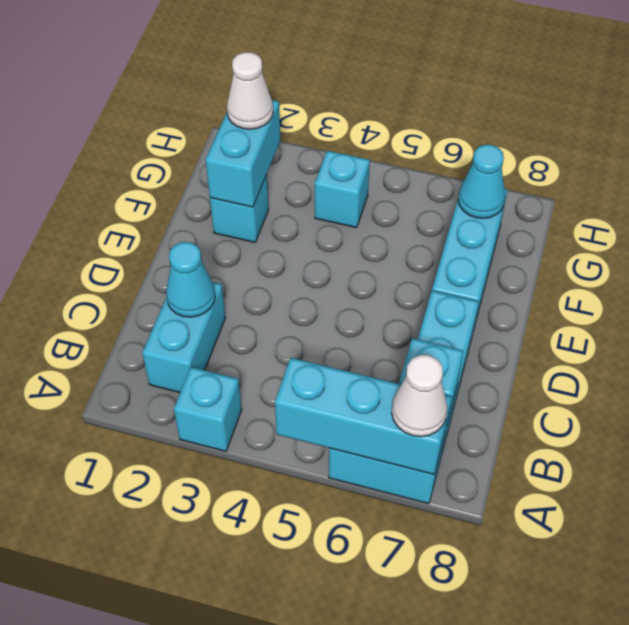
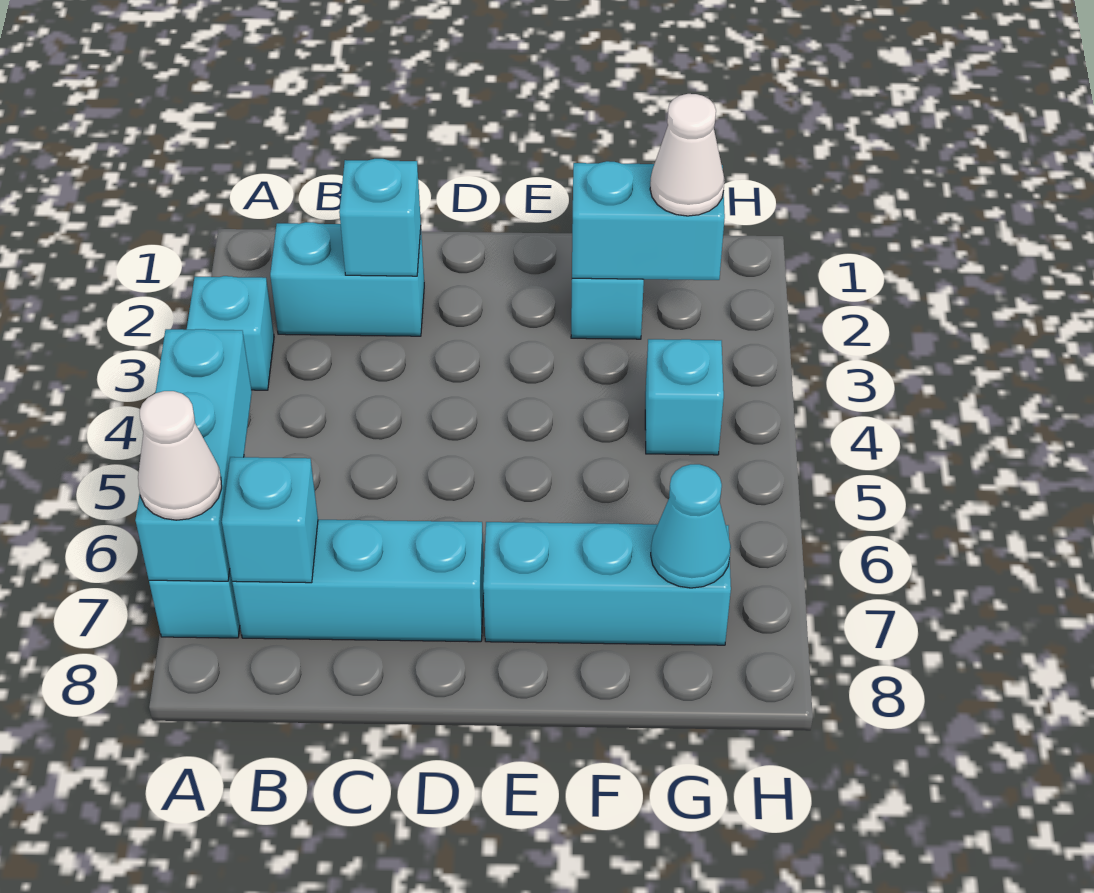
cyan cone C2 level 2 -> cyan brick C2 level 2

